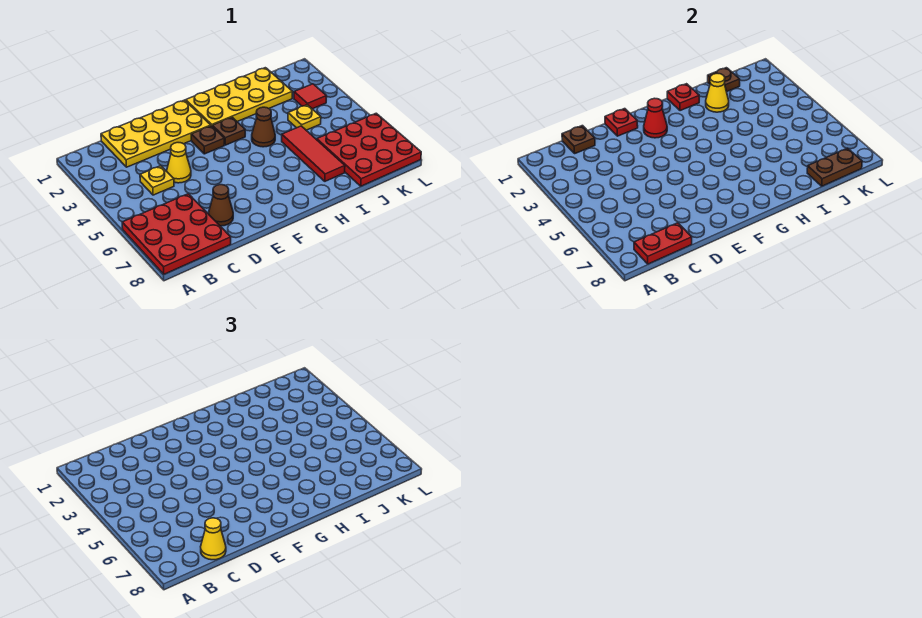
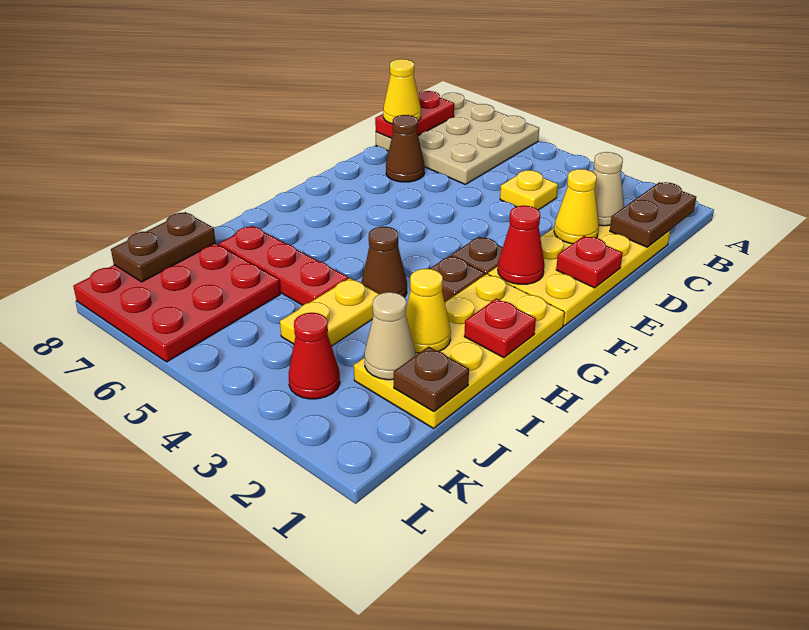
red plate A6:C8 level 1 -> tan plate A6:C8 level 1
brown plate C1 level 2 -> brown plate B1:C1 level 2
none -> tan cone C2 level 2
yellow cone D4 level 1 -> yellow cone D2 level 2
red tile I5:I7 level 1 -> red plate I5:I7 level 1
none -> tan cone J2 level 2
yellow plate J4 level 1 -> yellow plate I4:J4 level 1
red tile K3 level 1 -> red cone K3 level 1

